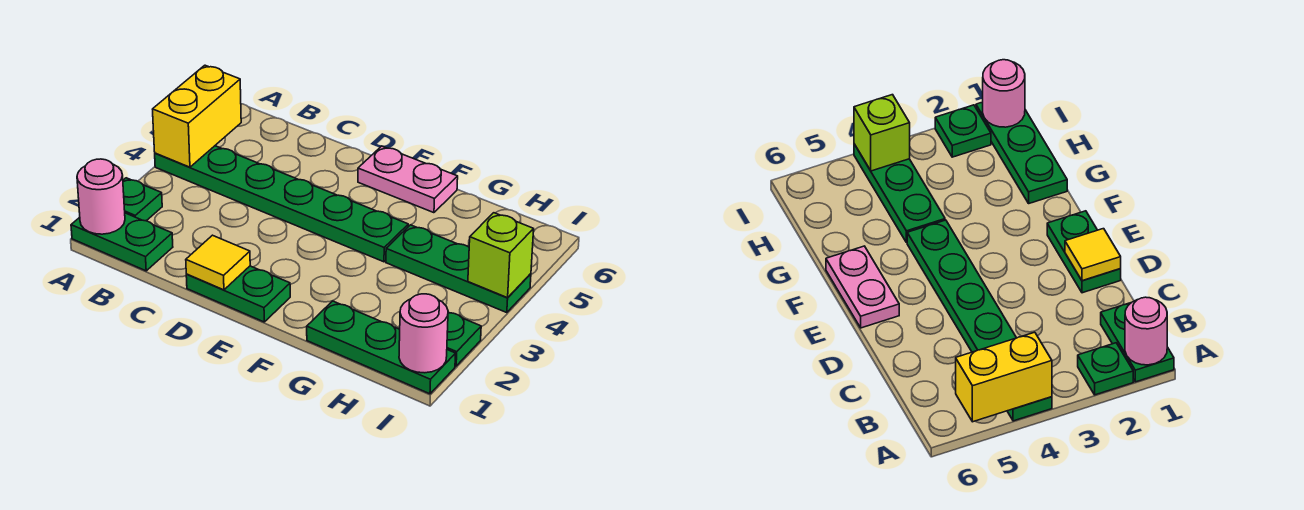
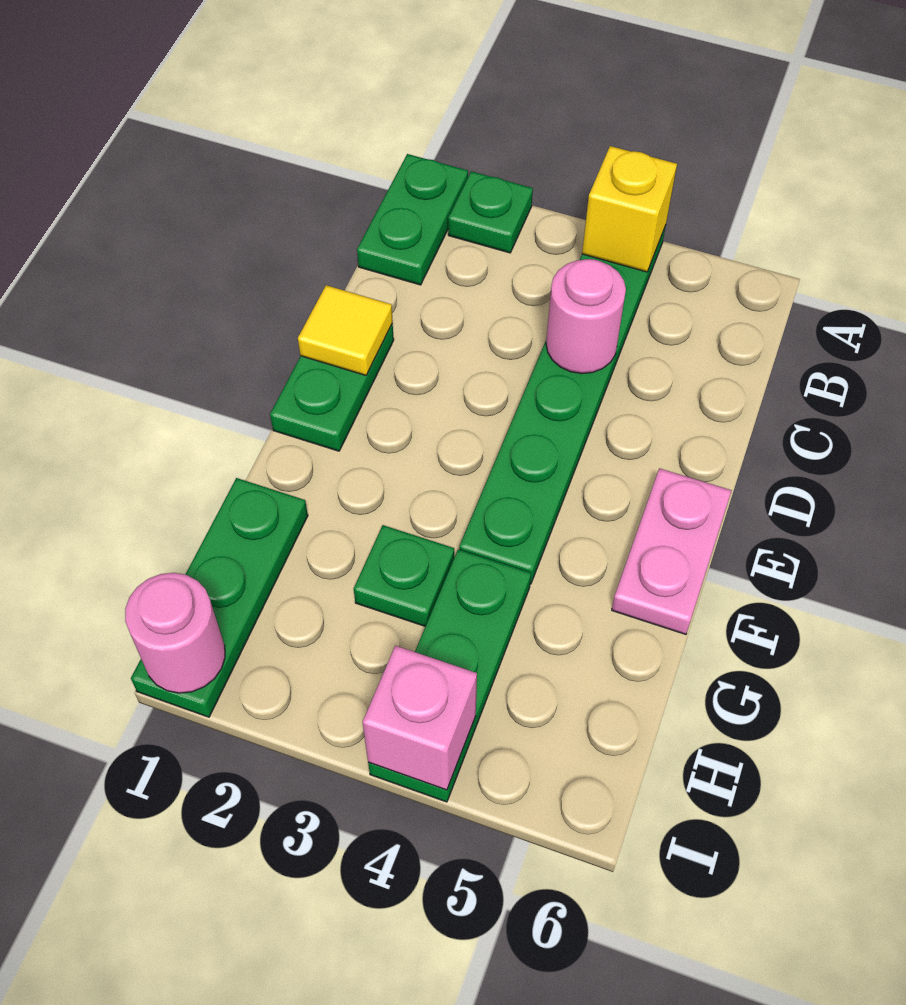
pink round brick A1 level 2 -> pink round brick C4 level 2
yellow brick A4:A5 level 2 -> yellow brick A4 level 2
green plate I2 level 1 -> green plate G3 level 1
lime brick I4 level 2 -> pink brick I4 level 2

